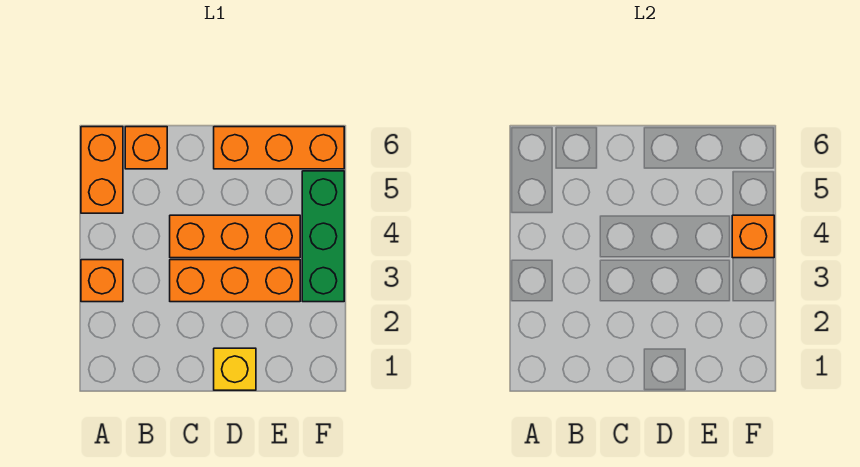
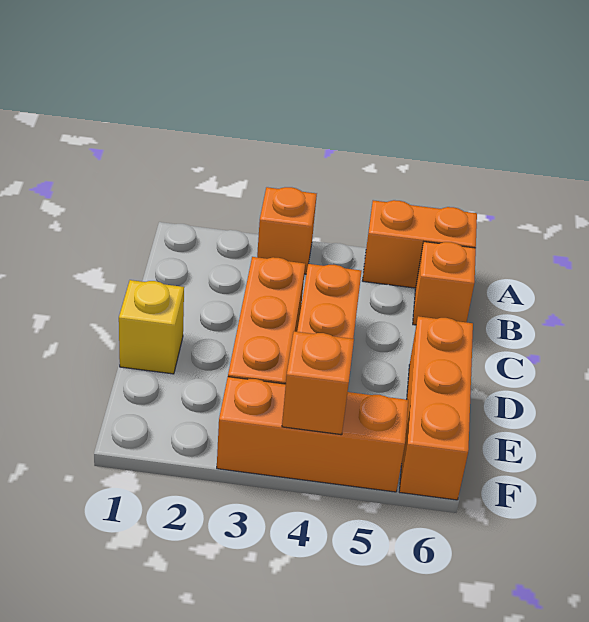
green brick F3:F5 level 1 -> orange brick F3:F5 level 1

